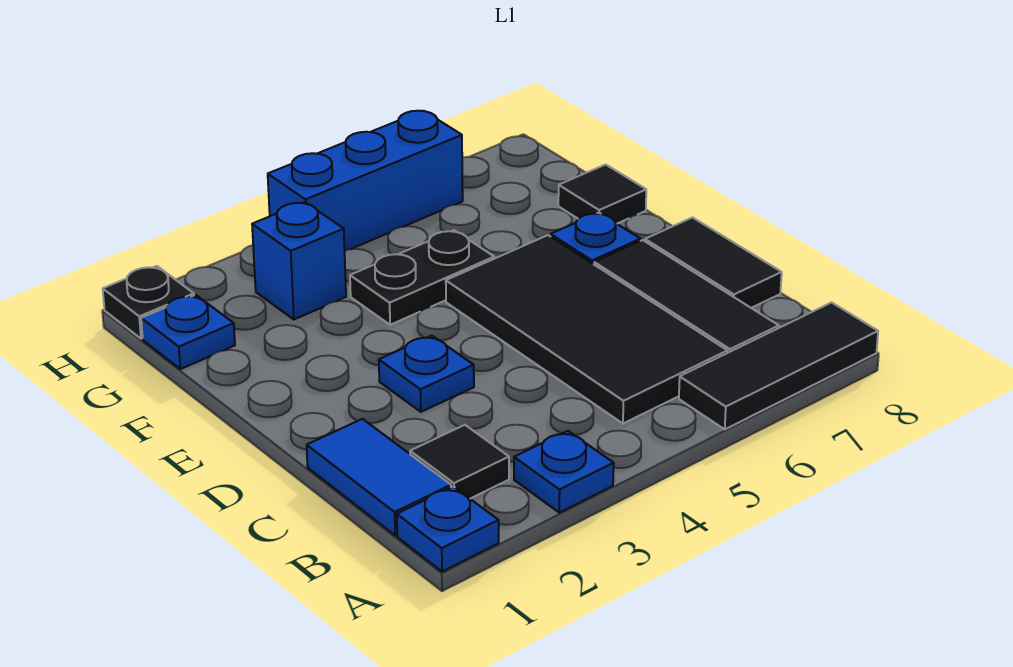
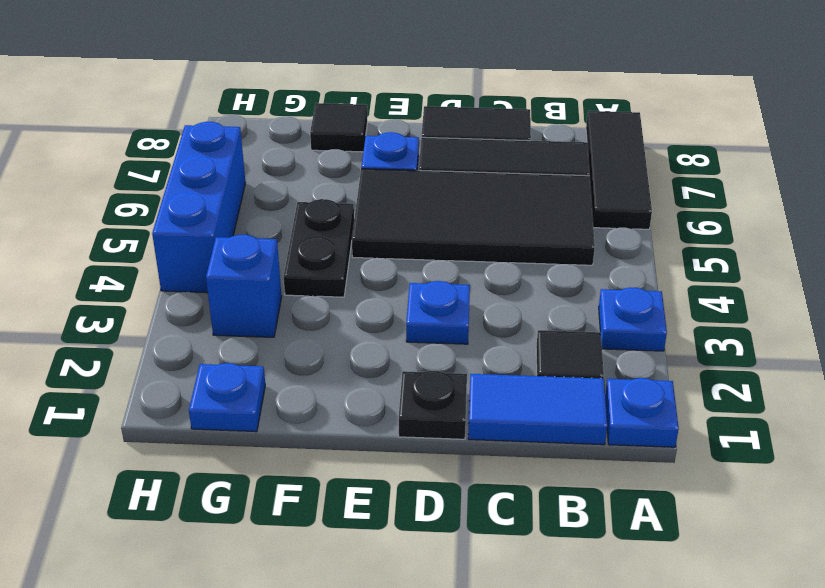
black plate H1 level 1 -> black plate D1 level 1

